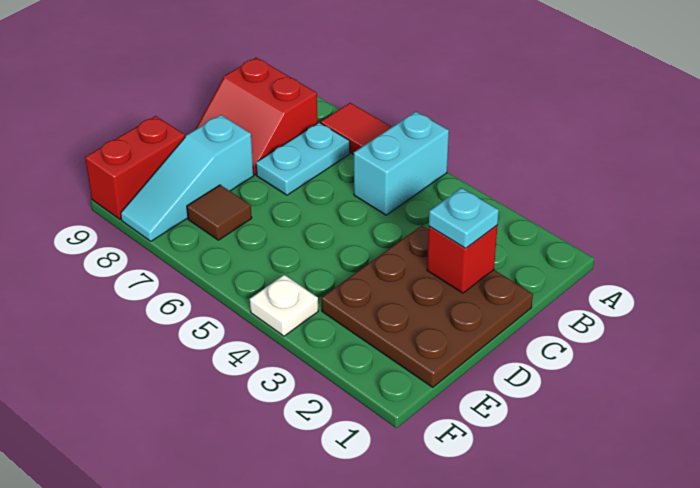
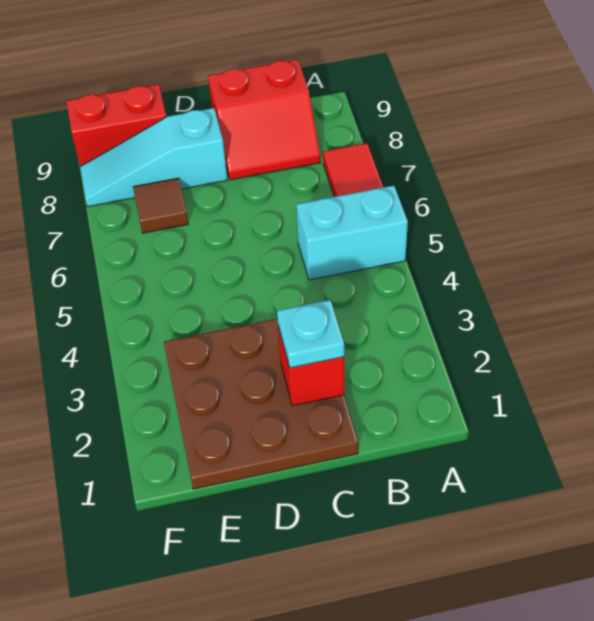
cyan plate B7:C7 level 1 -> none
red slope B8:C9 level 1 top B -> red slope B8:C9 level 1 top 9
white plate F4 level 1 -> none

